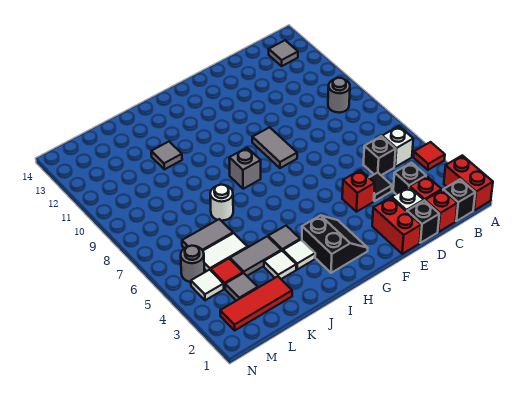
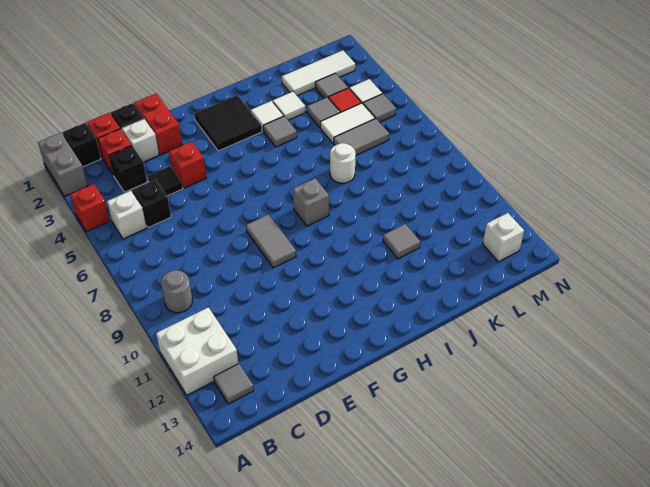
red brick A1:A2 level 1 -> grey brick A1:A2 level 1
red tile A4 level 1 -> red brick A4 level 1
none -> white brick A11:B12 level 1
black slope G2:H3 level 1 top H -> black tile G2:H3 level 1
grey tile J4:K4 level 1 -> grey tile K4 level 1
red tile K2:M2 level 1 -> white tile K2:M2 level 1
grey round brick M5 level 1 -> grey tile M5 level 1
none -> white brick M13 level 1

